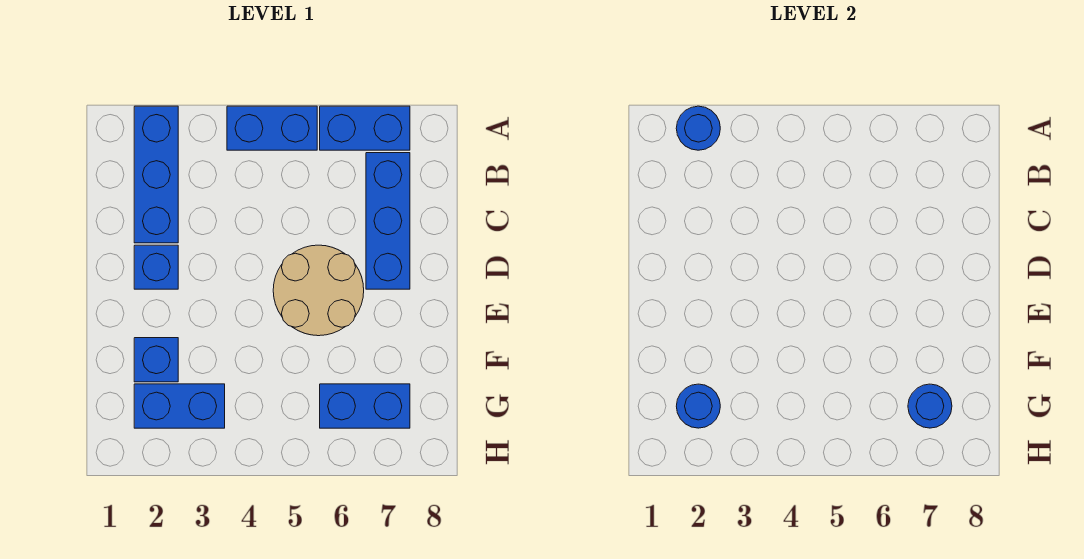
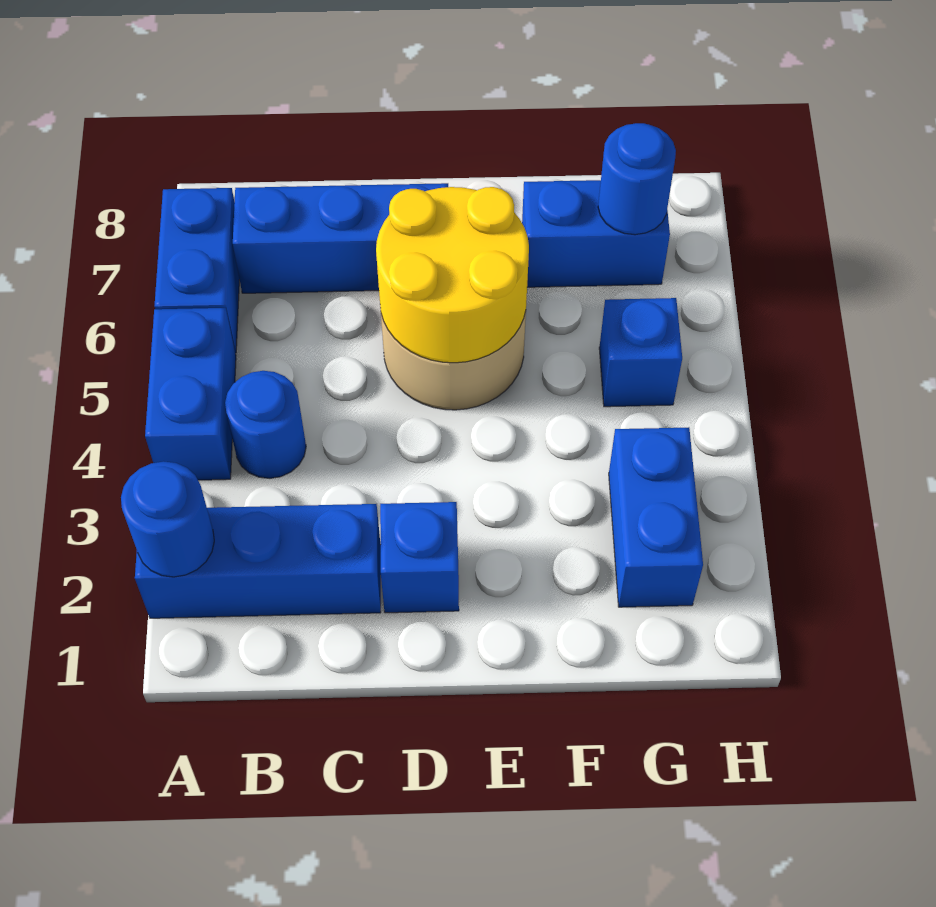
none -> yellow round brick D5:E6 level 2
blue brick F2 level 1 -> blue brick G5 level 1
blue round brick G2 level 2 -> blue round brick B4 level 1
blue brick G6:G7 level 1 -> blue brick F7:G7 level 1

